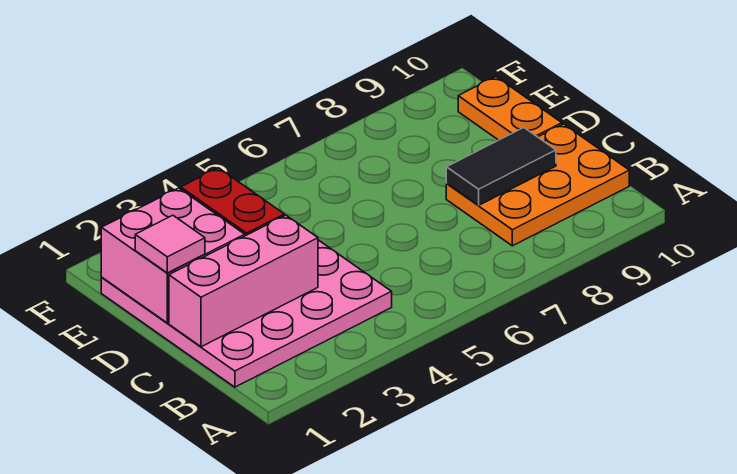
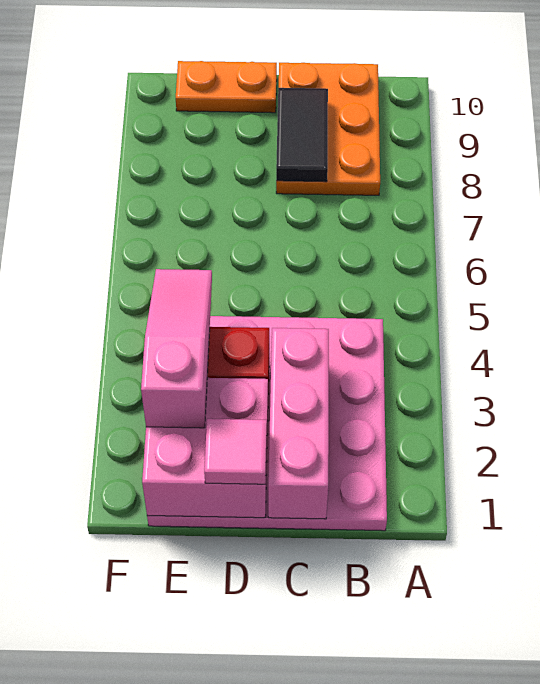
none -> pink slope E2:E4 level 3 top 2

